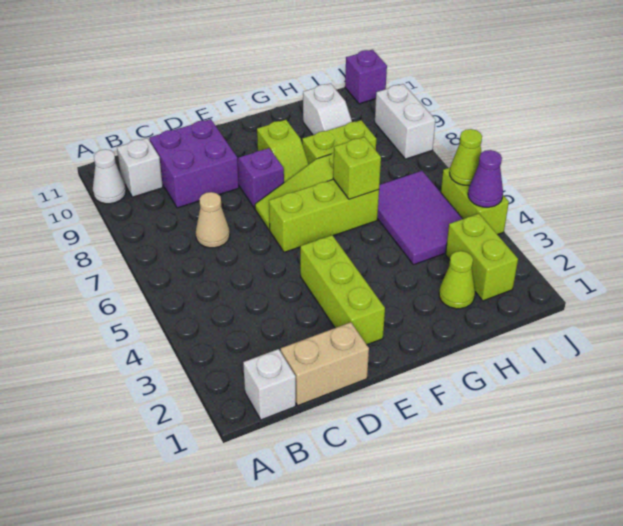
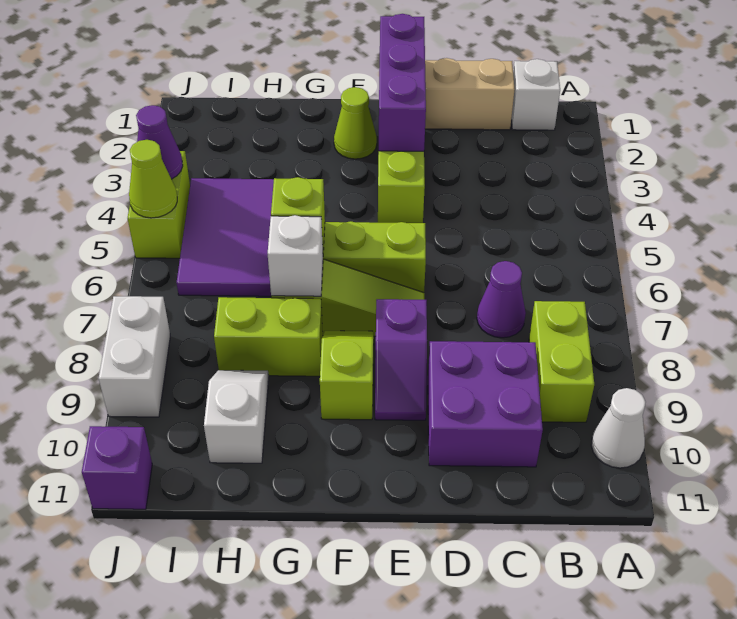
white brick B10 level 1 -> white brick G7 level 2
tan cone C7 level 1 -> purple cone C7 level 1
none -> purple brick E1:E3 level 2
lime cone H2 level 1 -> lime cone F2 level 1
lime brick I2:I3 level 1 -> lime brick B8:B9 level 1

